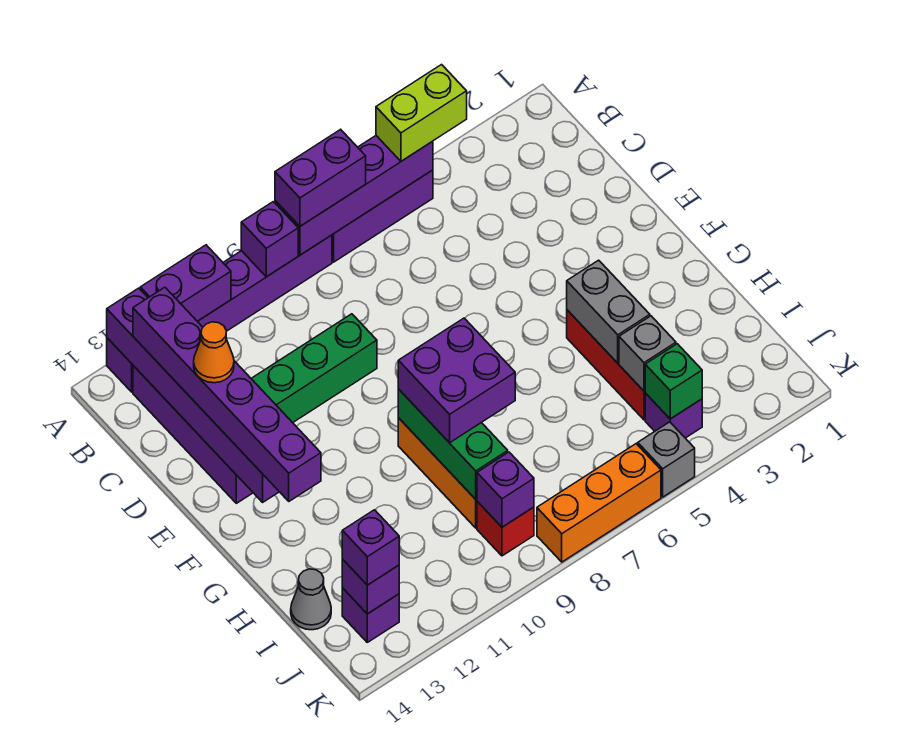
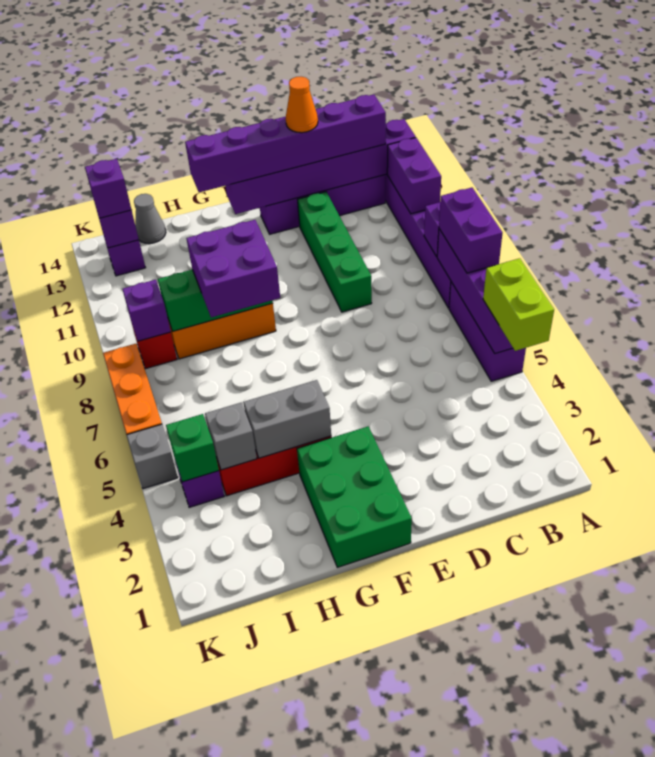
none -> green brick F1:G3 level 1

